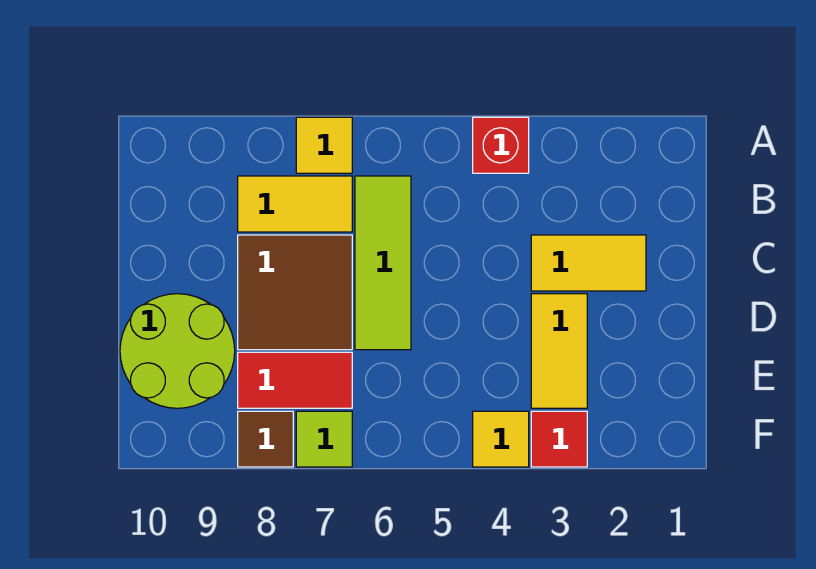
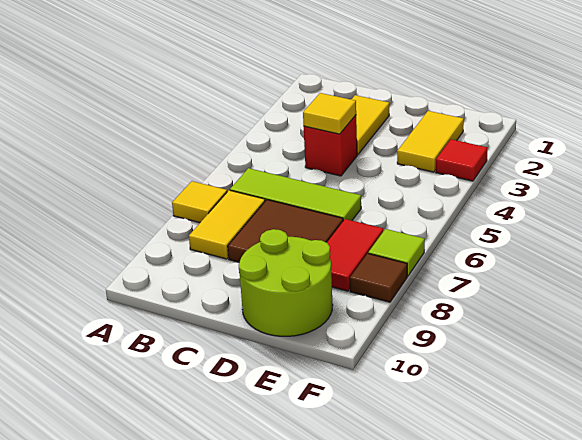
red brick A4 level 1 -> red brick C4 level 1
yellow tile D3:E3 level 1 -> yellow tile E2:E3 level 1
yellow tile F4 level 1 -> yellow tile C4 level 2

